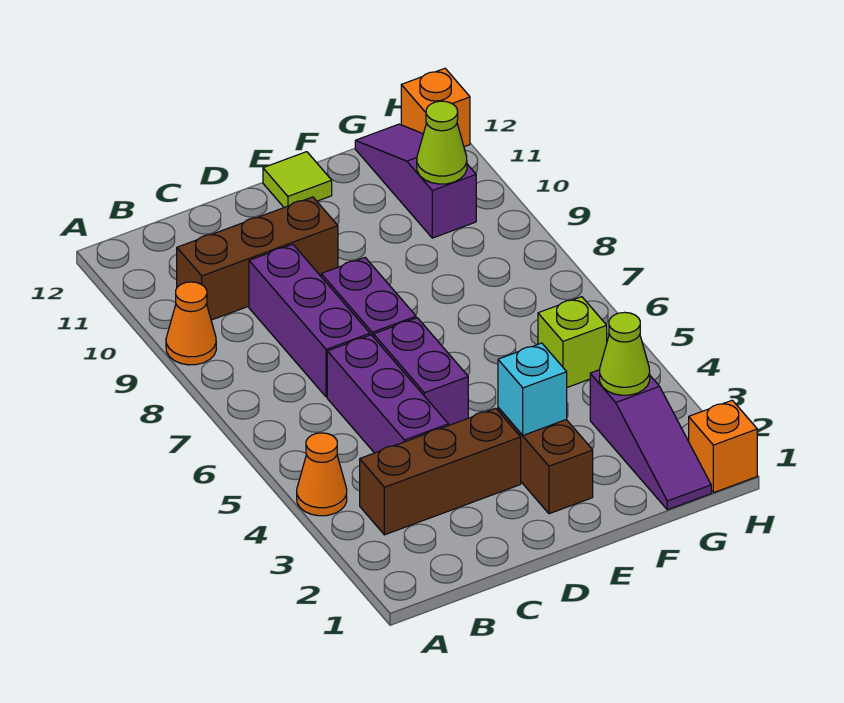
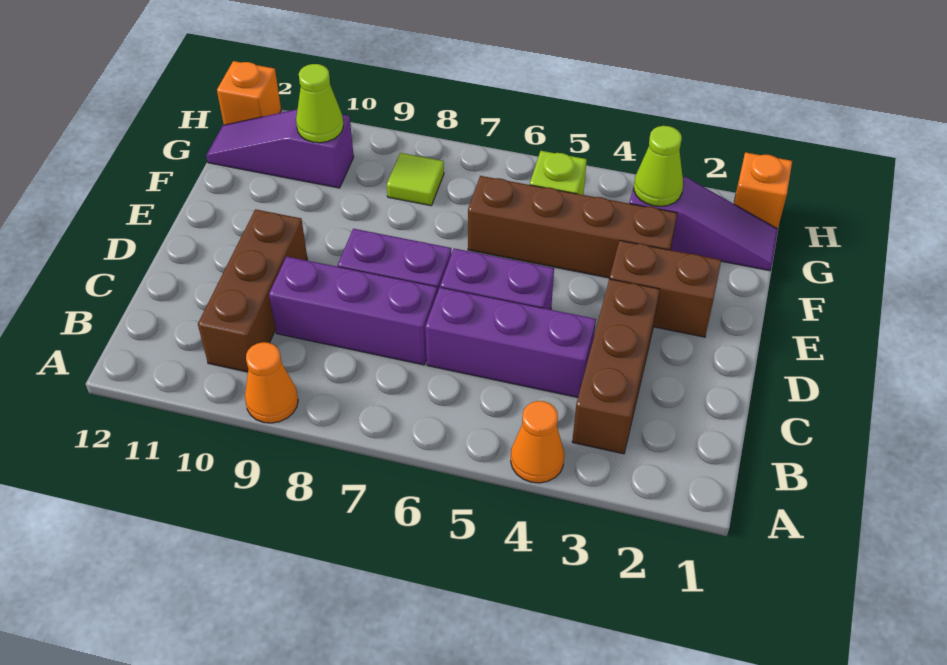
cyan brick E3 level 2 -> none
lime tile E12 level 1 -> lime tile G8 level 1
none -> brown brick F3:F6 level 1

